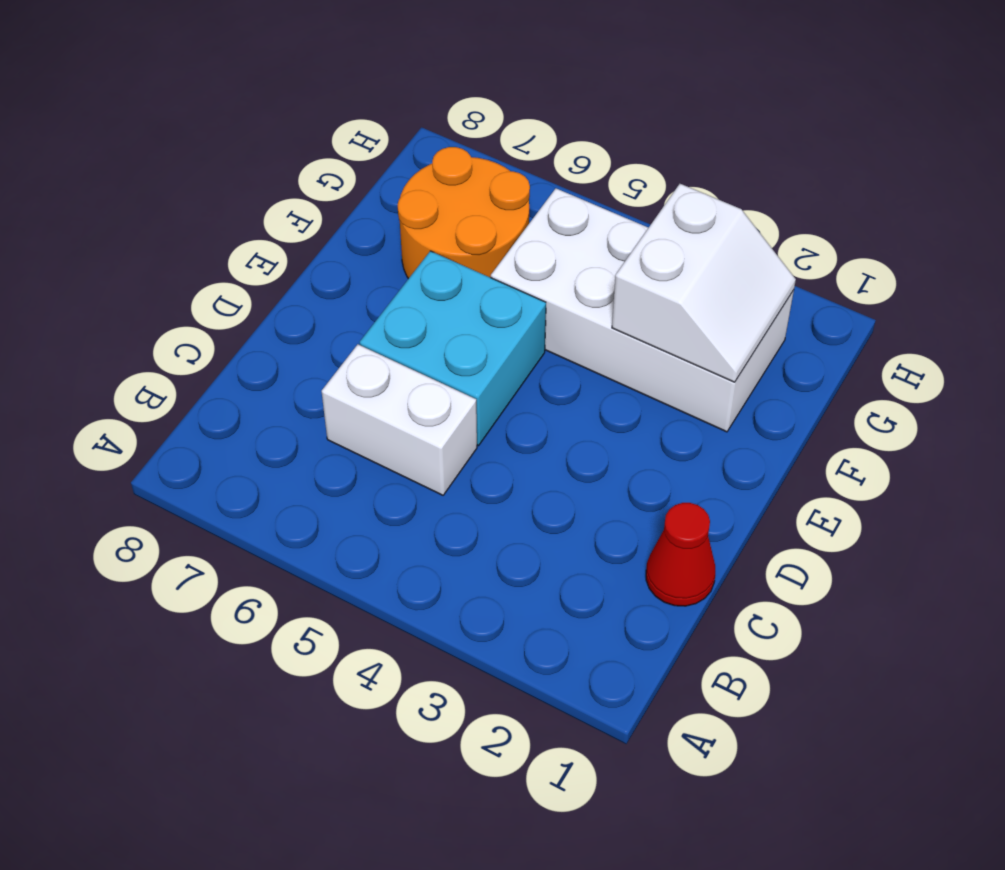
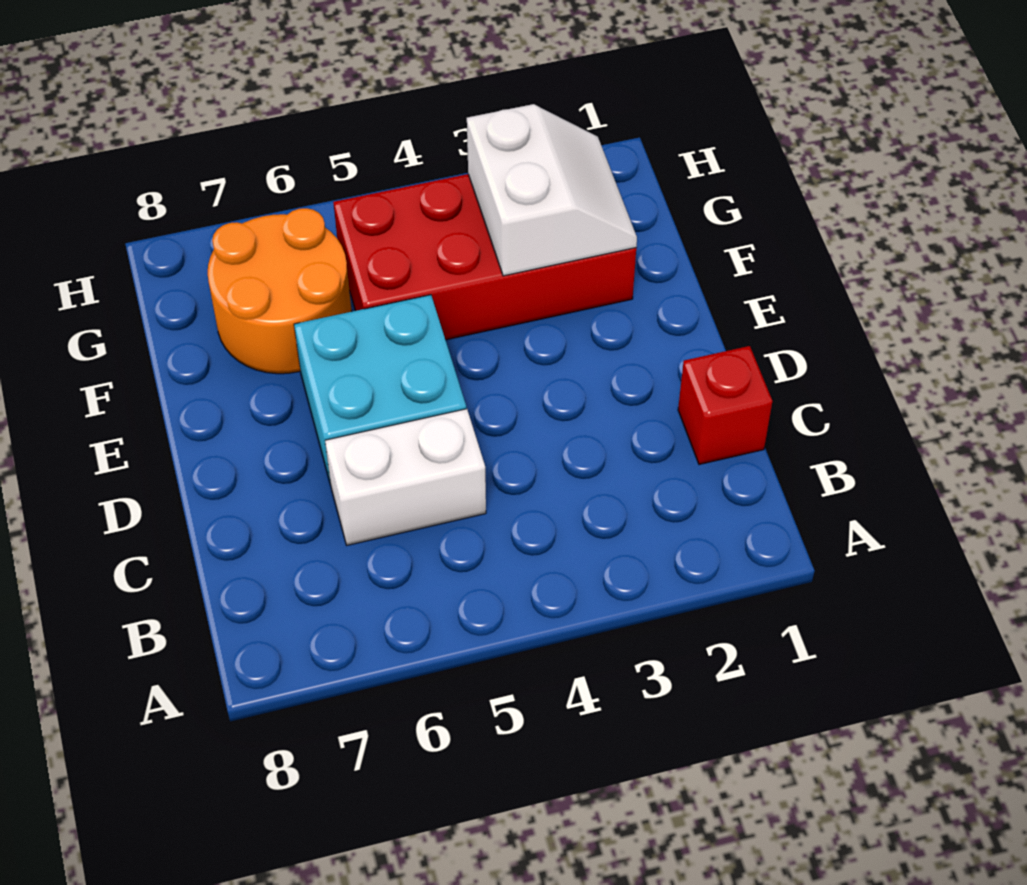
red cone C1 level 1 -> red brick C1 level 1
white brick F2:G5 level 1 -> red brick F2:G5 level 1

